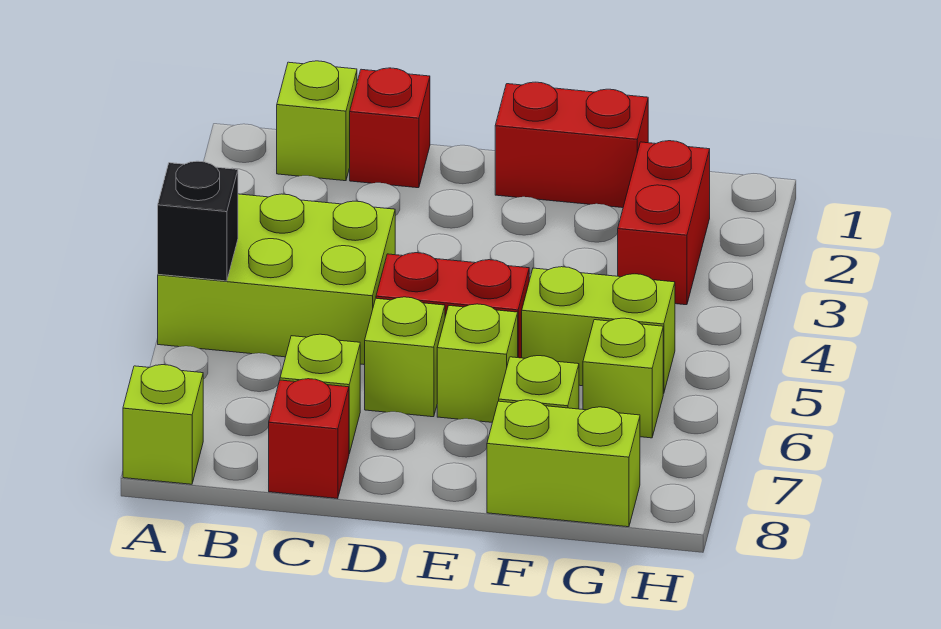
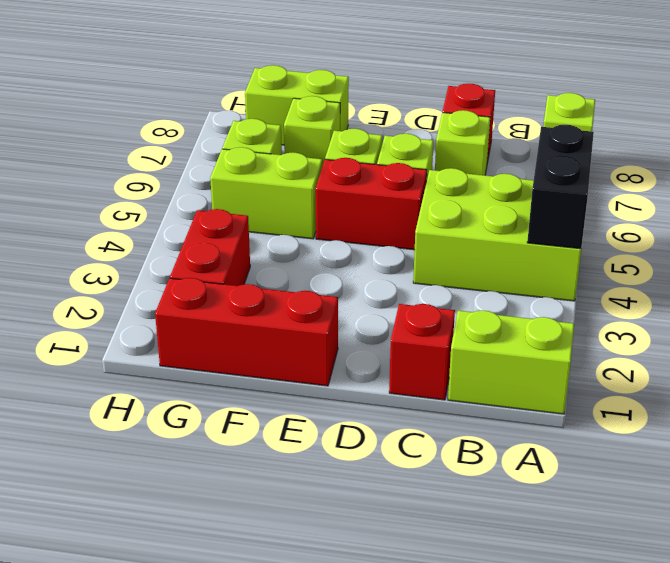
black brick A5 level 2 -> black brick A4:A5 level 2
lime brick B1 level 1 -> lime brick A1:B1 level 1
red brick E1:F1 level 1 -> red brick E1:G1 level 1

